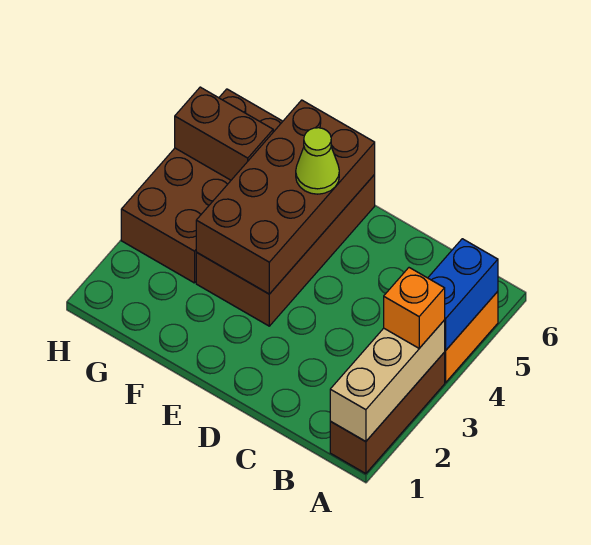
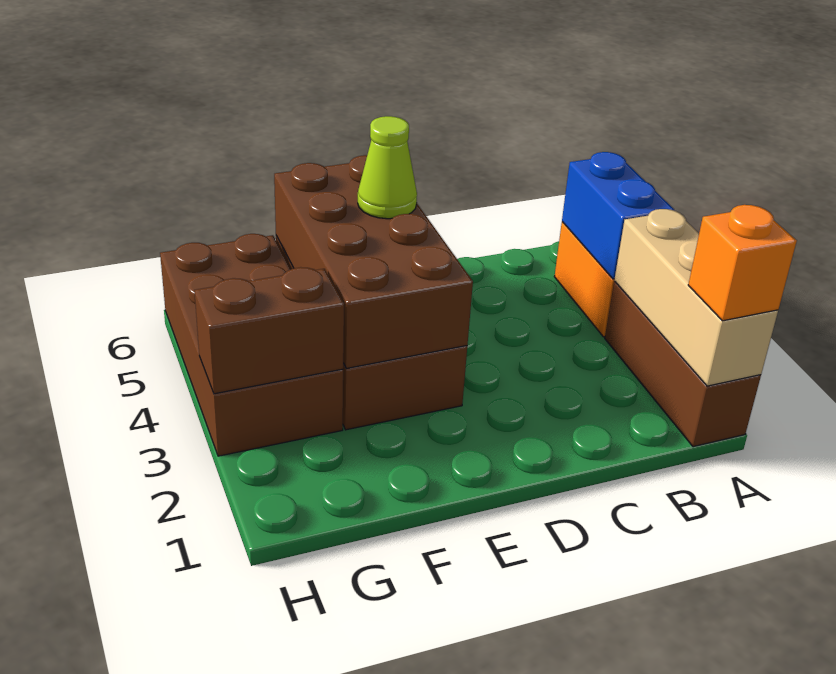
orange brick A3 level 3 -> orange brick A1 level 3
brown brick G5:H5 level 2 -> brown brick G3:H3 level 2

